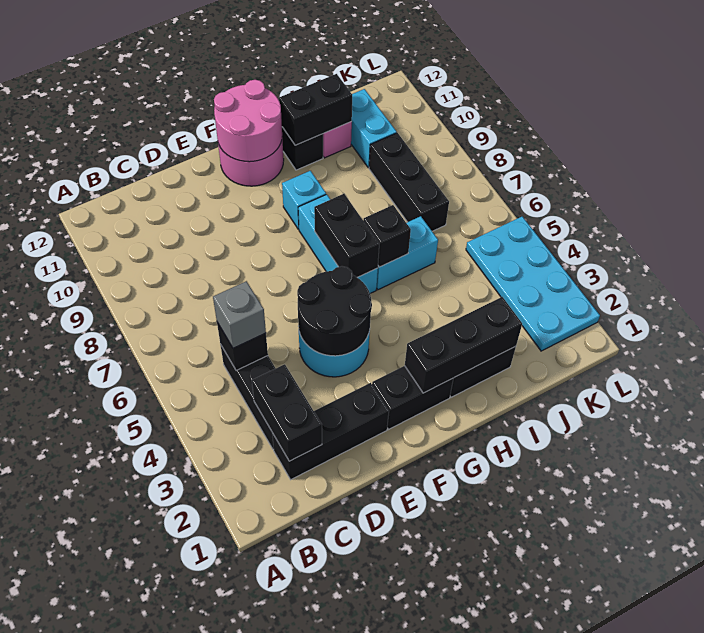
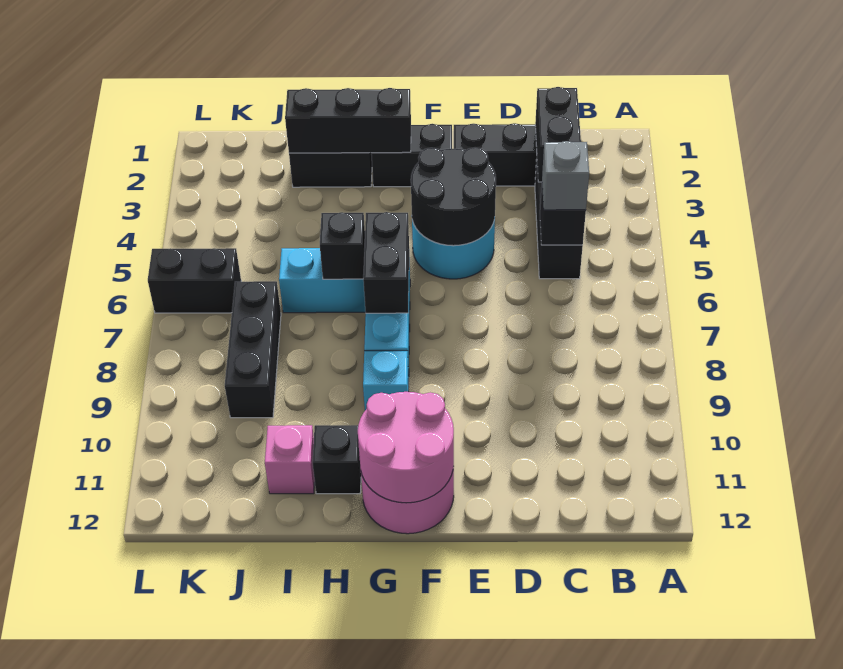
black brick H11:I11 level 2 -> black brick K6:L6 level 1
cyan brick J10:J11 level 1 -> none
cyan plate K2:L5 level 1 -> none

